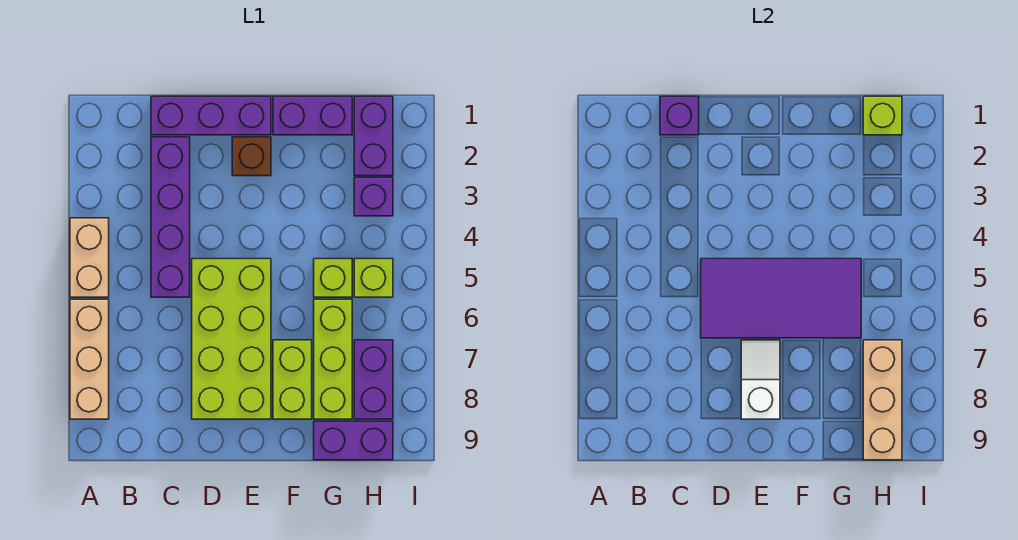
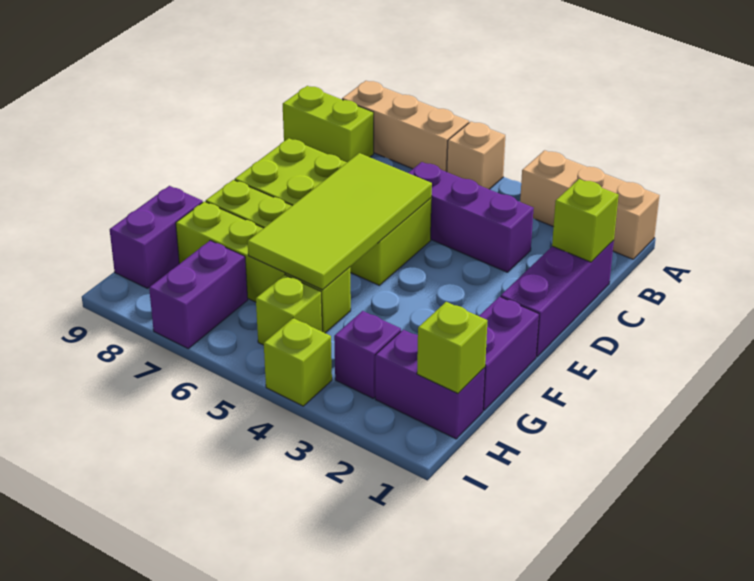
tan brick A4:A5 level 1 -> tan brick A5 level 1
none -> lime brick B8:B9 level 1
purple brick C1 level 2 -> lime brick C1 level 2
purple brick C2:C5 level 1 -> purple brick C3:C5 level 1
purple tile D5:G6 level 2 -> lime tile D5:G6 level 2
brown brick E2 level 1 -> none
white slope E7:E8 level 2 top 8 -> none
purple brick H7:H8 level 1 -> purple brick H7:I7 level 1
tan brick H7:H9 level 2 -> tan brick A1:A3 level 1
none -> lime brick I4 level 1

